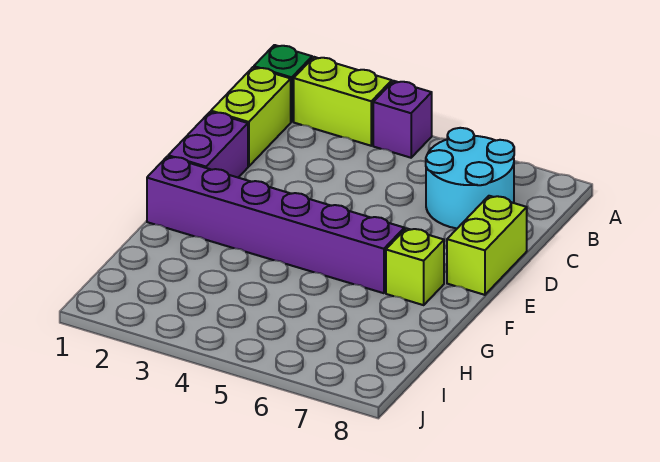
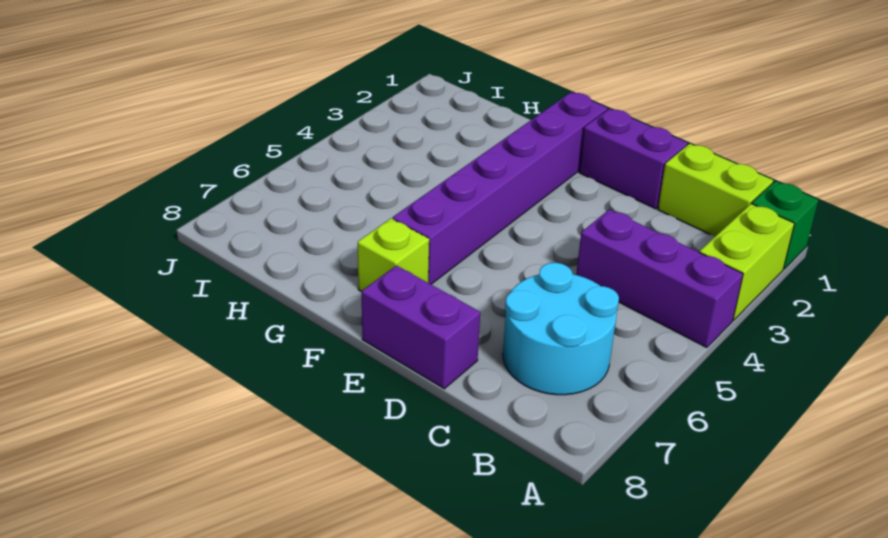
purple brick A4 level 1 -> purple brick A4:C4 level 1
lime brick D8:E8 level 1 -> purple brick D8:E8 level 1

